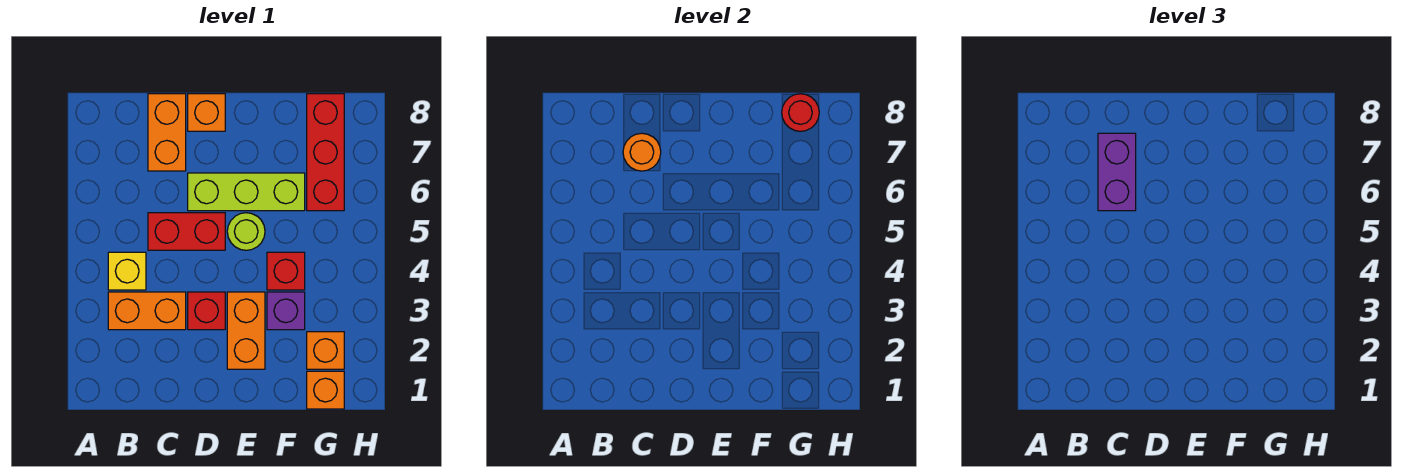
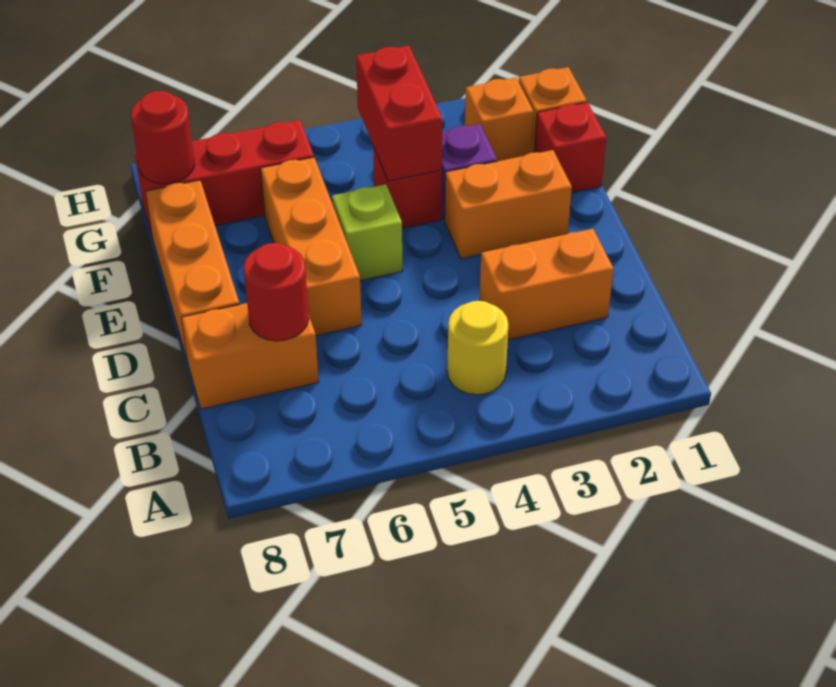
orange brick B3:C3 level 1 -> orange brick C2:C3 level 1
yellow brick B4 level 1 -> yellow round brick B4 level 1
red brick C5:D5 level 1 -> red brick F4:G4 level 2
purple brick C6:C7 level 3 -> none
orange round brick C7 level 2 -> red round brick C7 level 2
red brick D3 level 1 -> red brick F1 level 1
lime brick D6:F6 level 1 -> orange brick D6:F6 level 1
orange brick D8 level 1 -> orange brick D8:F8 level 1
lime round brick E5 level 1 -> lime brick E5 level 1

